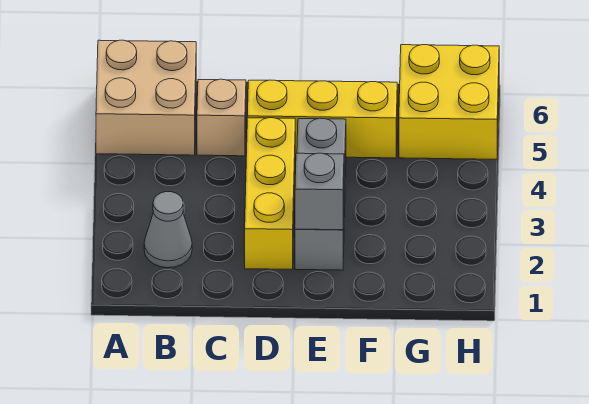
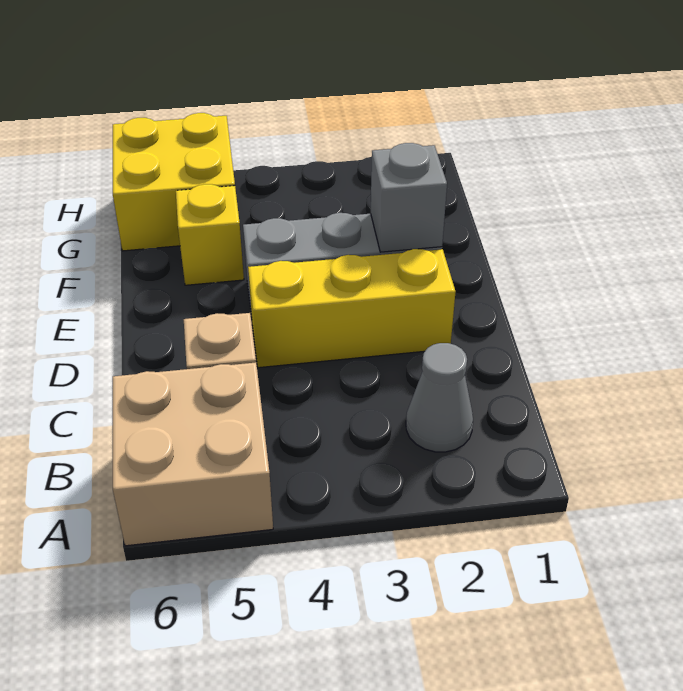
yellow brick D5:F5 level 1 -> yellow brick F5 level 1

